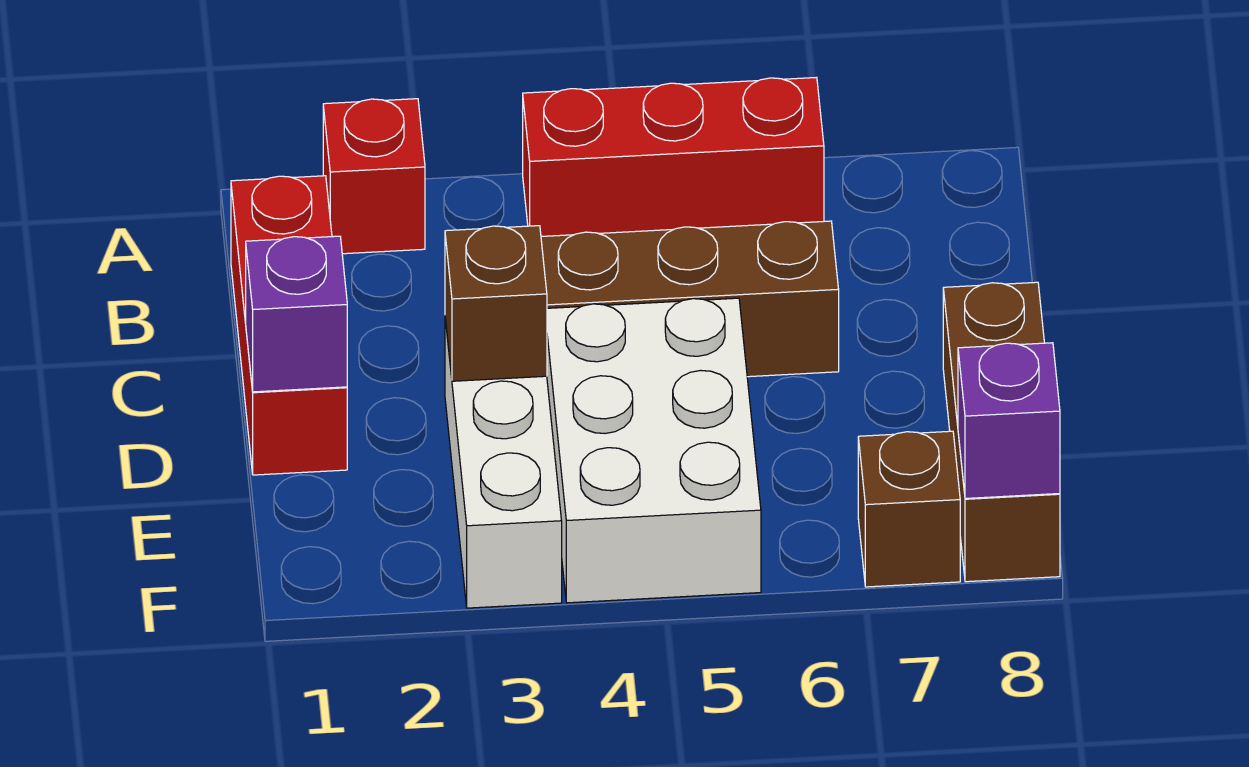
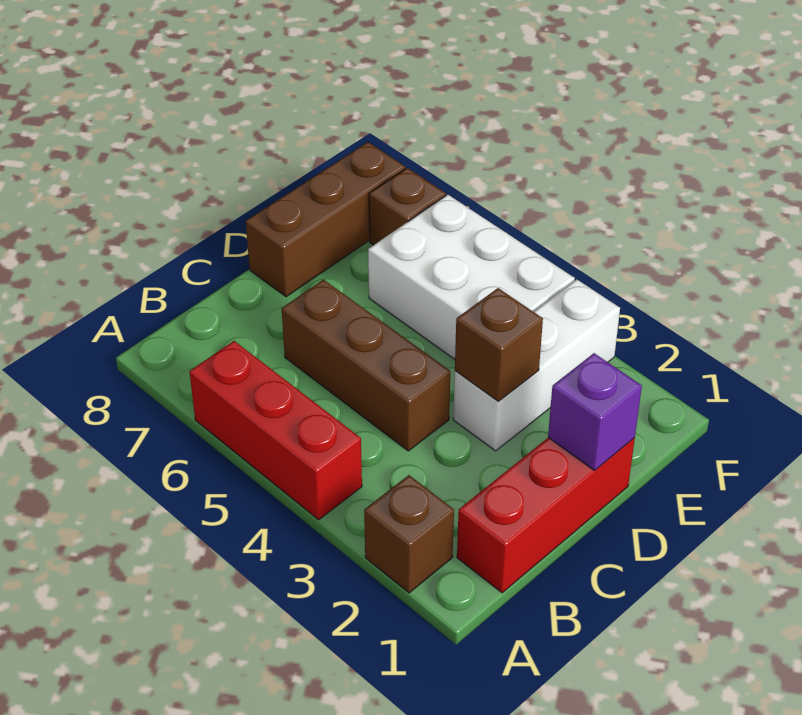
red brick A2 level 1 -> brown brick A2 level 1
white brick D4:F5 level 1 -> white brick E4:F6 level 1
purple brick F8 level 2 -> none

